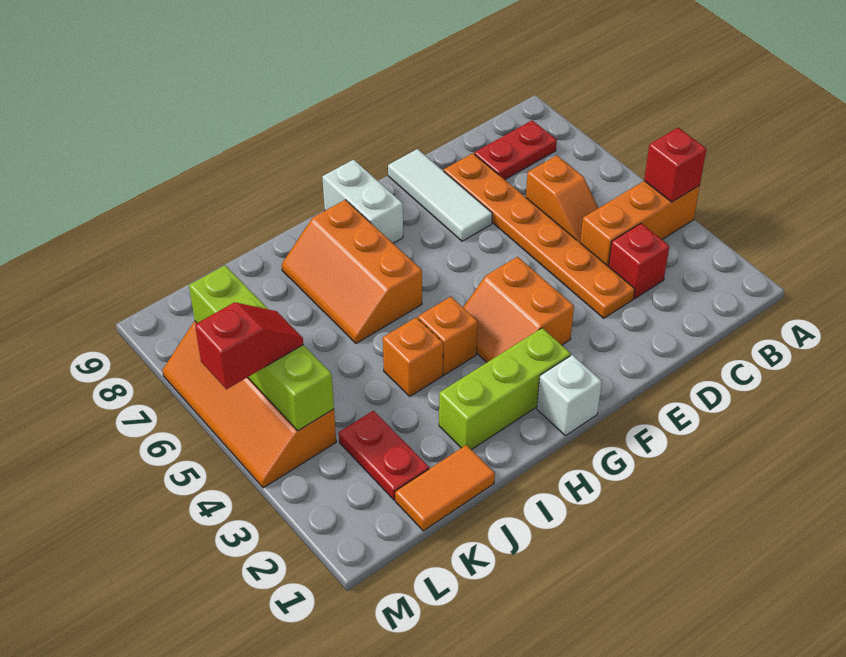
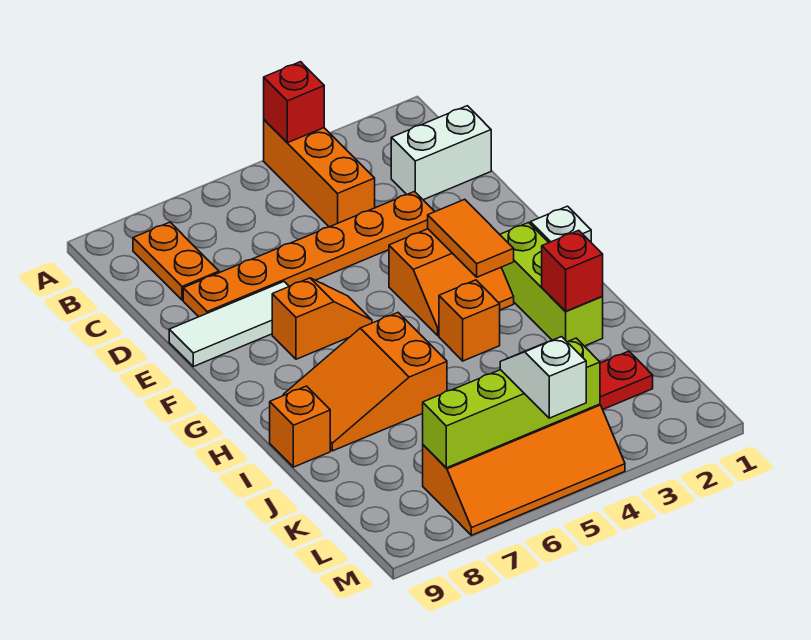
red plate B8:C8 level 1 -> orange plate B8:C8 level 1
red brick C3 level 1 -> red brick I2 level 2
orange slope C5:C6 level 1 top 6 -> orange slope F6:F7 level 1 top 7
white brick G8:G9 level 1 -> white brick C1:C2 level 1
orange slope H6:I8 level 1 top H -> orange slope H6:I8 level 1 top 6
orange brick I4 level 1 -> orange brick I9 level 1
orange tile J1:K1 level 1 -> orange tile F3:G3 level 2
red slope L5:M5 level 3 top M -> white slope L5:M5 level 3 top M

